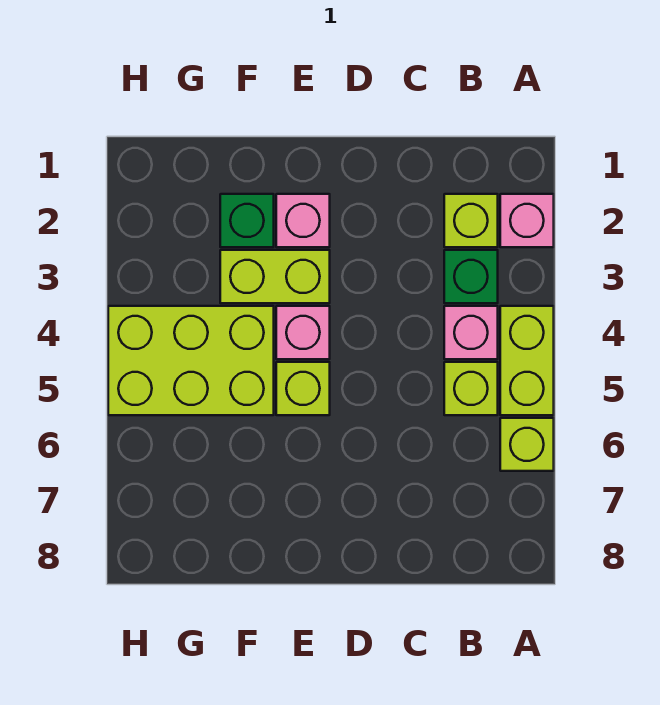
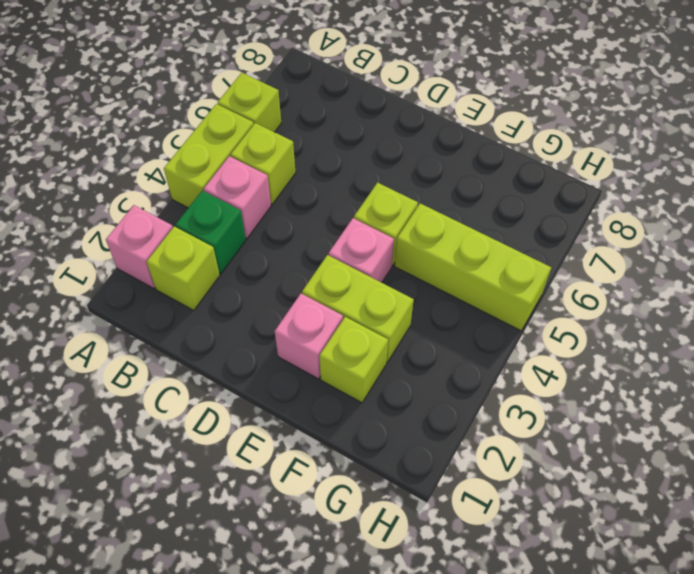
green brick F2 level 1 -> lime brick F2 level 1
lime brick F4:H5 level 1 -> lime brick F5:H5 level 1

